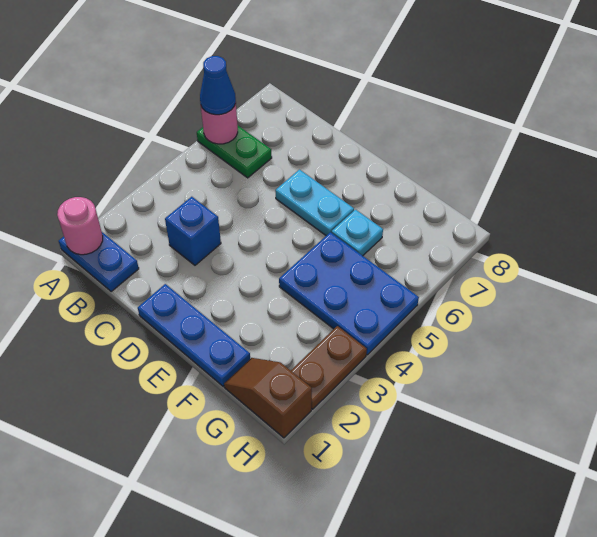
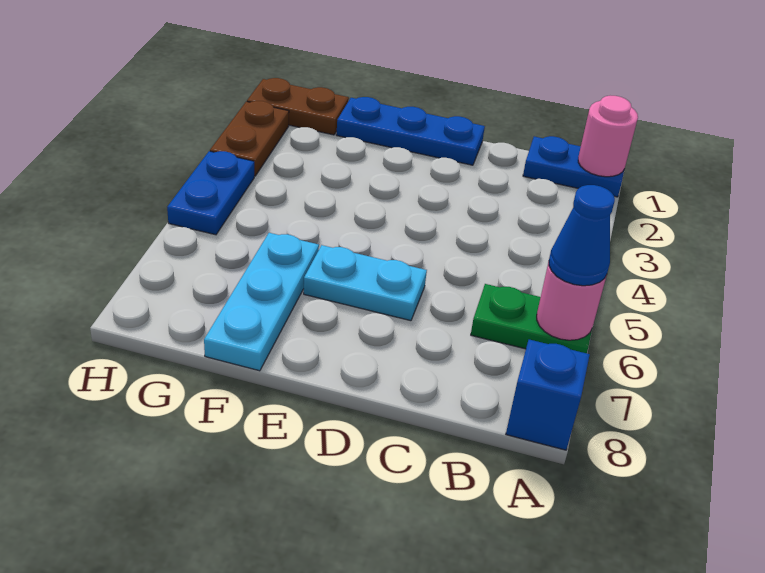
blue brick C3 level 1 -> blue brick A8 level 1
blue plate F4:H5 level 1 -> blue plate H4:H5 level 1
cyan plate F6 level 1 -> cyan plate F6:F8 level 1
brown slope G1:H1 level 1 top H -> brown plate G1:H1 level 1

